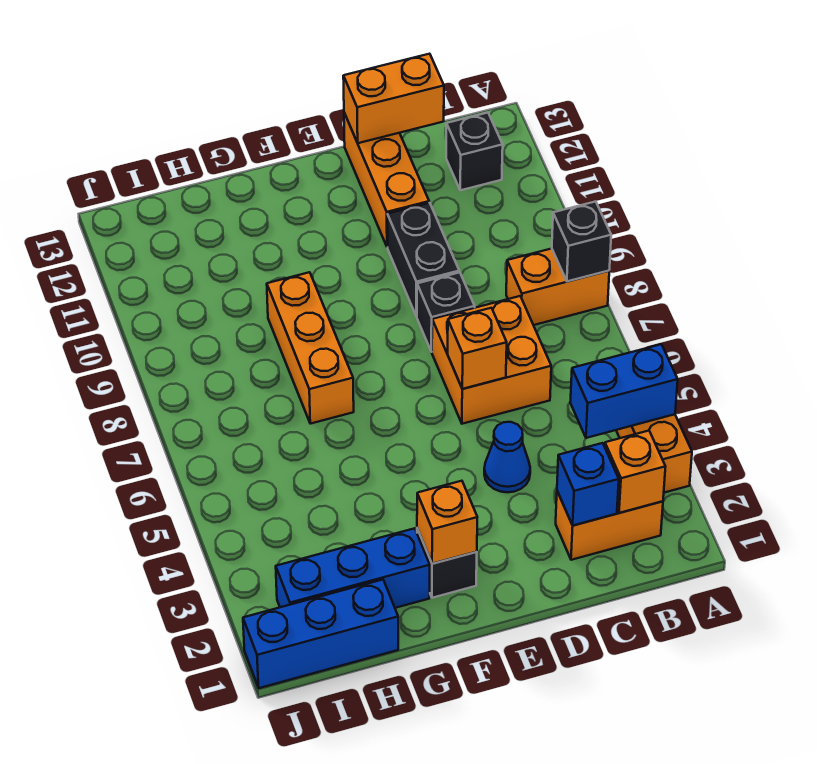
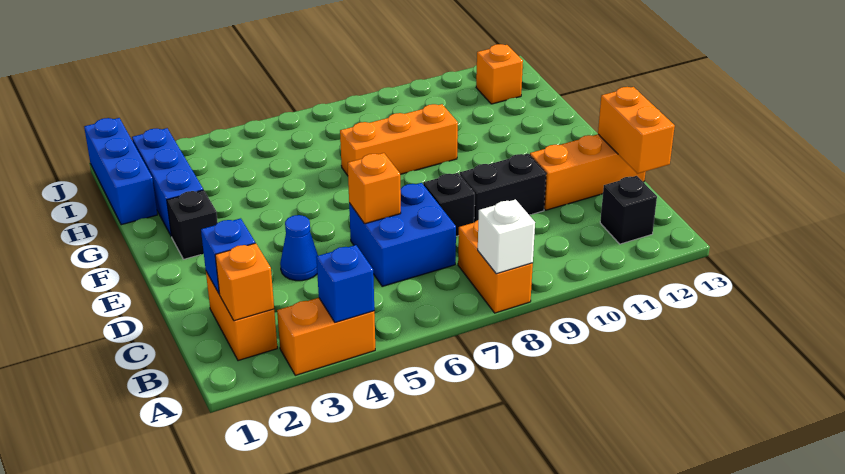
blue brick A4:B4 level 2 -> blue brick A4 level 2
black brick A8 level 2 -> white brick A8 level 2
orange brick C6:D7 level 1 -> blue brick C6:D7 level 1
orange brick F2 level 2 -> orange brick I12 level 1

